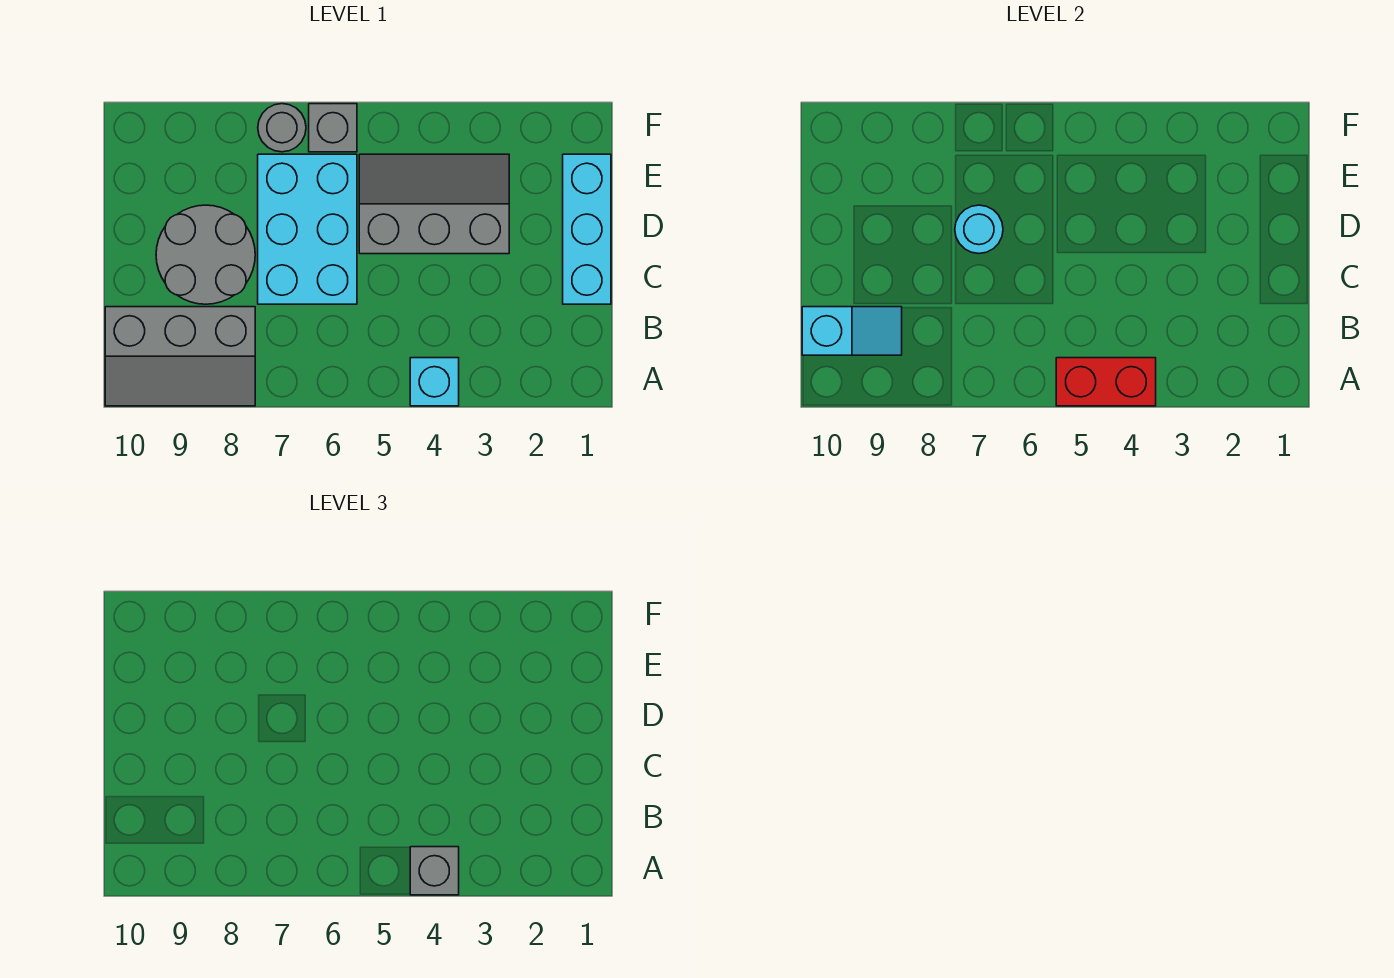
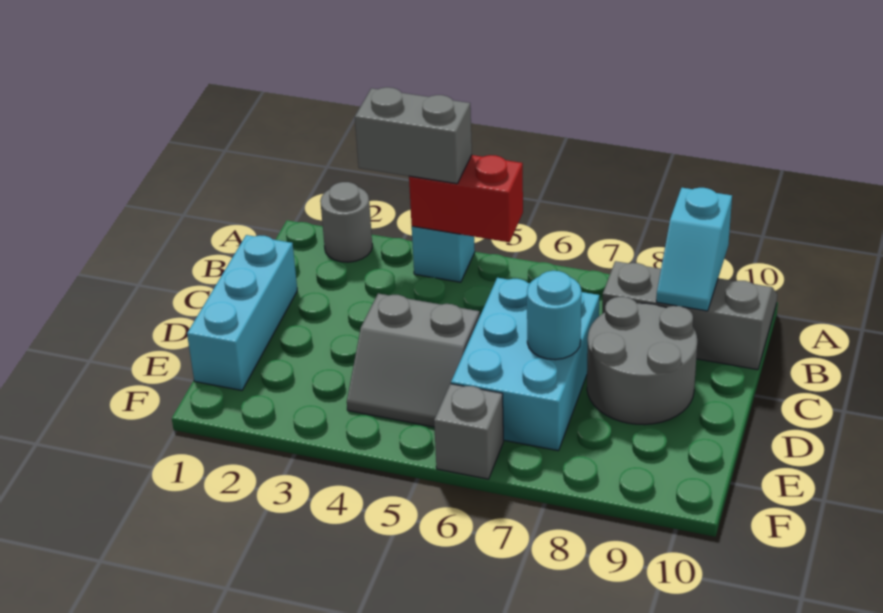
grey brick A4 level 3 -> grey brick A3:A4 level 3
cyan slope B9:B10 level 2 top 10 -> cyan slope A9:B9 level 2 top A
grey slope D3:E5 level 1 top D -> grey slope D4:E5 level 1 top D
grey round brick F7 level 1 -> grey round brick A2 level 1

